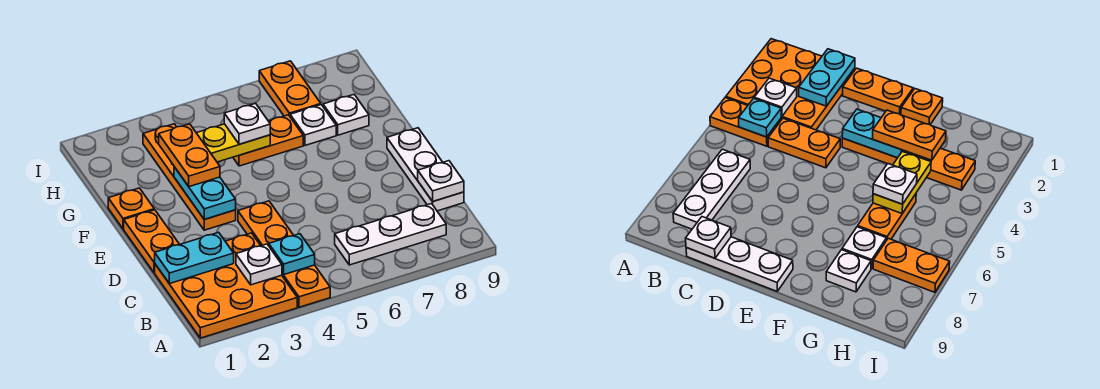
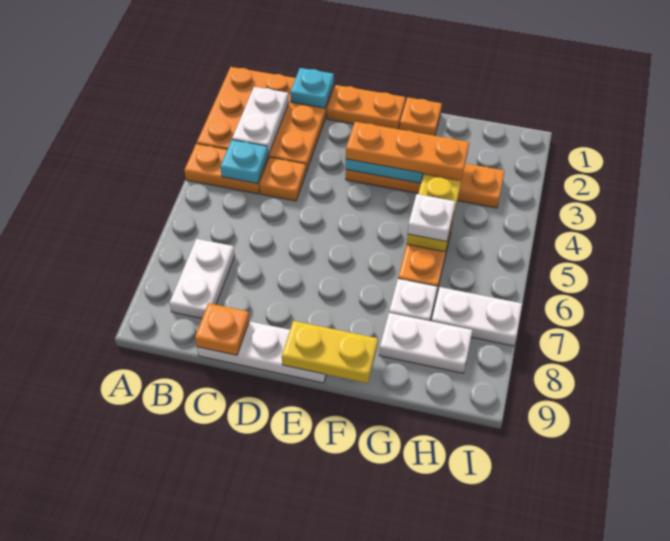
white plate B3 level 2 -> white plate B2:B3 level 2
white plate B6:B8 level 1 -> white plate B7:B8 level 1
cyan plate C1:C2 level 2 -> cyan plate C1 level 2
orange plate C4:D4 level 1 -> orange plate C4 level 1
white plate C9 level 2 -> orange plate C9 level 2
none -> yellow plate E9:F9 level 2
orange plate F3:G3 level 3 -> orange plate E3:G3 level 3
white plate G8 level 1 -> white plate G8:H8 level 1
orange plate H7:I7 level 1 -> white plate H7:I7 level 1

